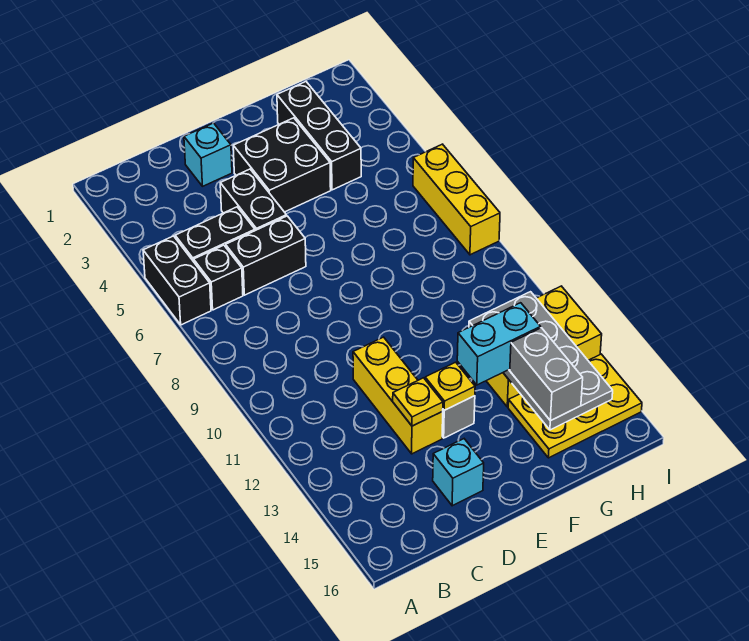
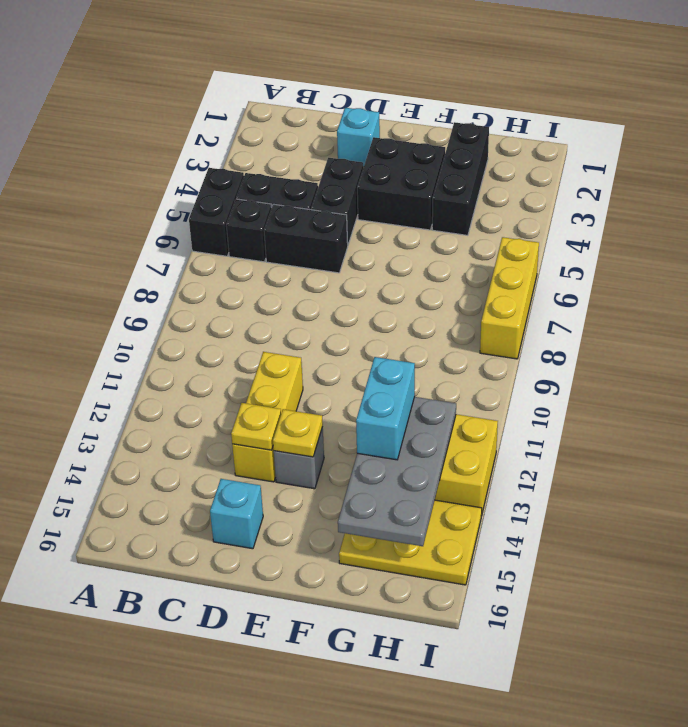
cyan brick F13:G13 level 3 -> cyan brick G12:G13 level 3
grey brick G14:G15 level 3 -> none

